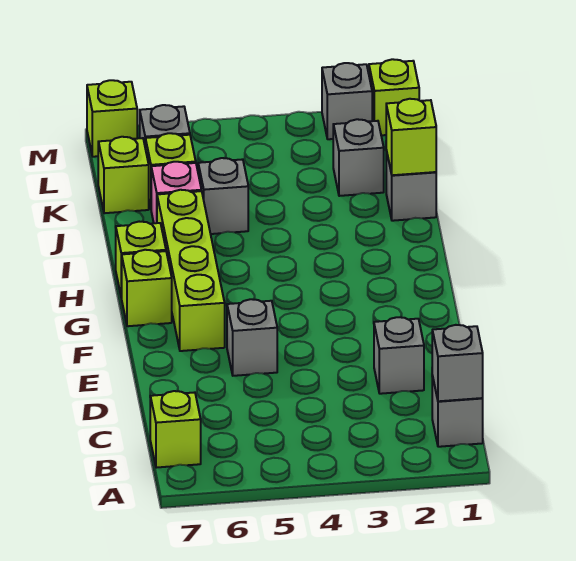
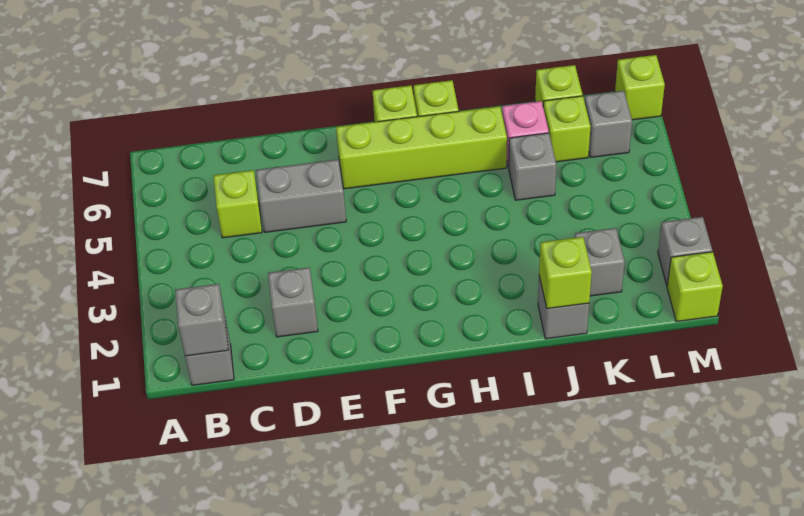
lime brick B7 level 1 -> lime brick C5 level 1
grey brick E5 level 1 -> grey brick D5:E5 level 1

